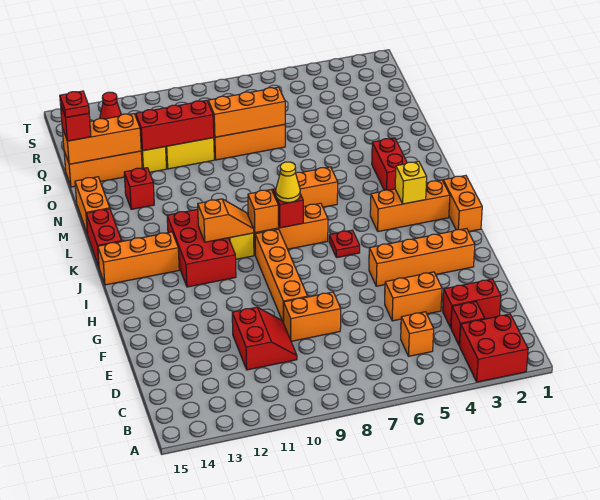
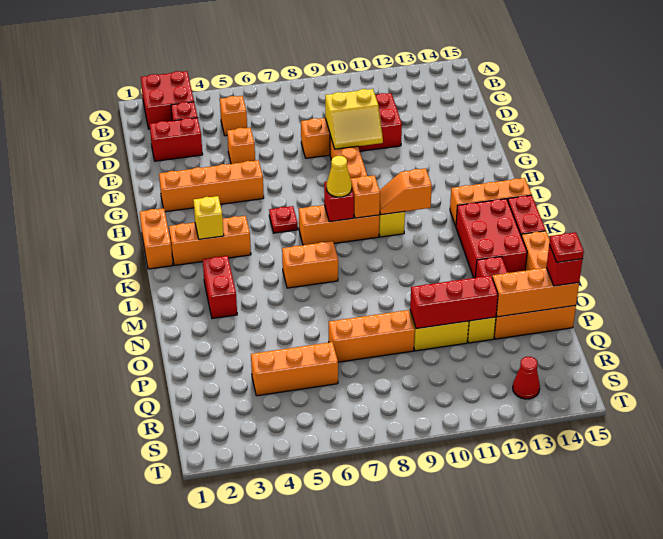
orange brick E4:E5 level 1 -> orange brick E5 level 1
none -> yellow slope E9:F10 level 2 top E
red brick I11:K12 level 1 -> red brick K13:M14 level 1
orange brick P7:P9 level 2 -> orange brick Q4:Q6 level 1

